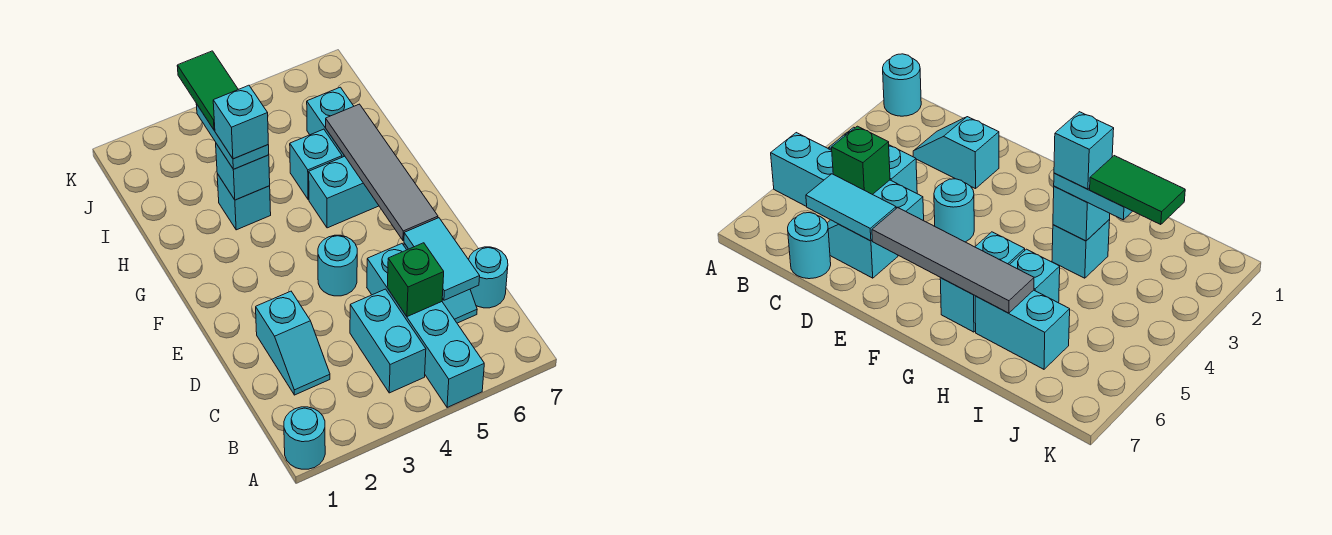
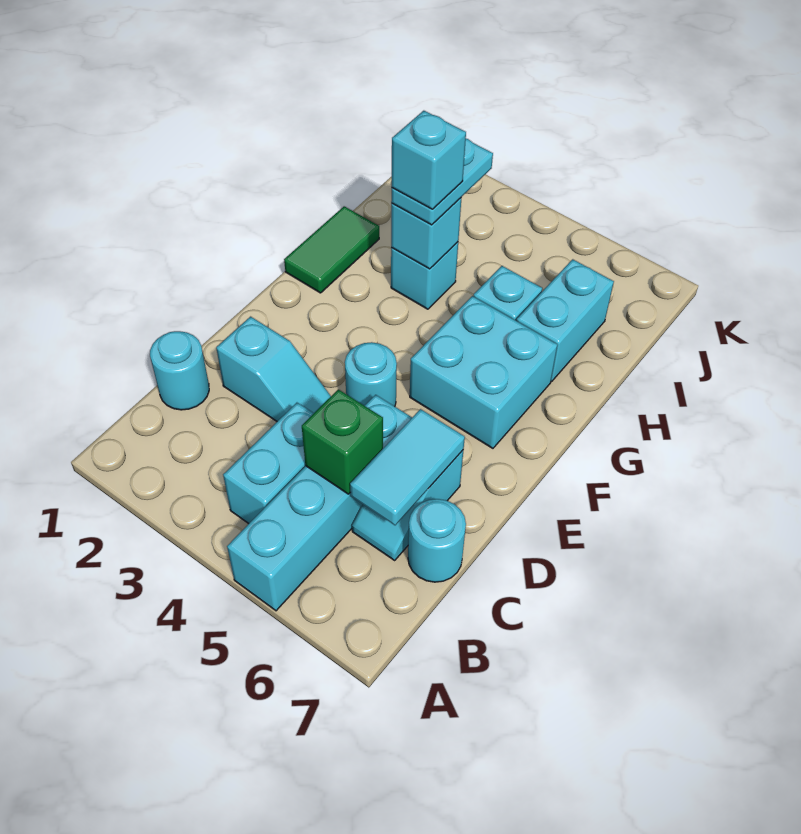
cyan round brick A1 level 1 -> cyan round brick C1 level 1
cyan slope C2:D2 level 1 top D -> cyan slope D2:D3 level 1 top 2
grey tile E6:H6 level 2 -> none
cyan brick G5:G6 level 1 -> cyan brick F5:G6 level 1
green tile I3:J3 level 4 -> green tile G1:H1 level 1

